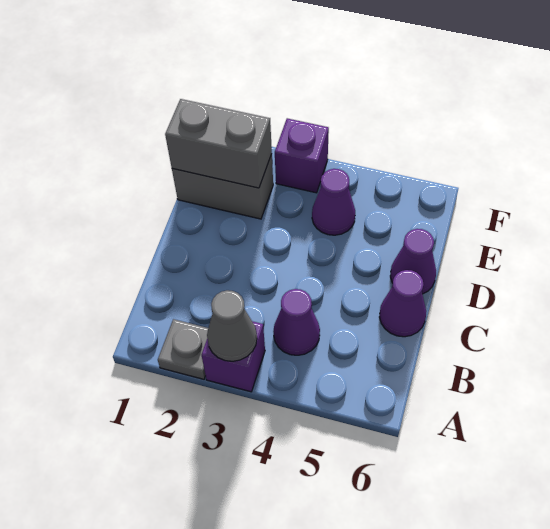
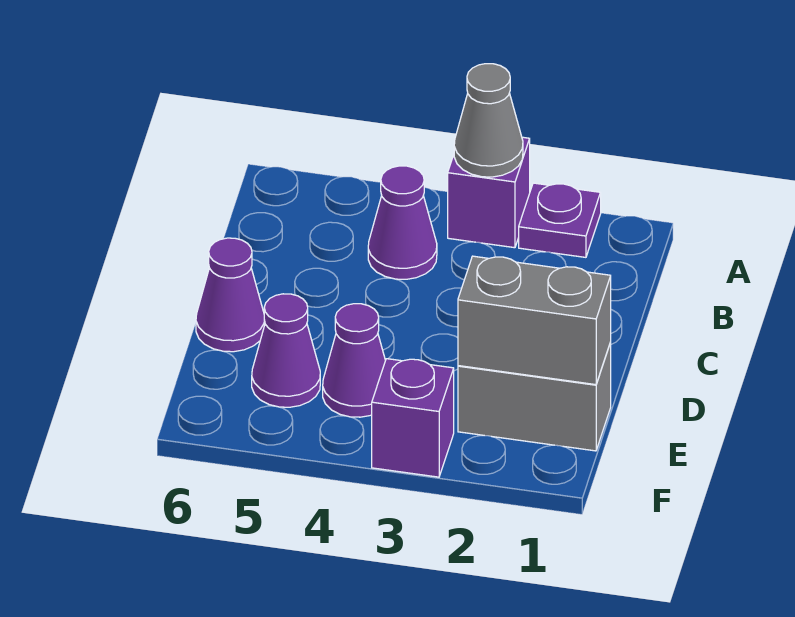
grey plate A2 level 1 -> purple plate A2 level 1
purple cone C6 level 1 -> purple cone E5 level 1

